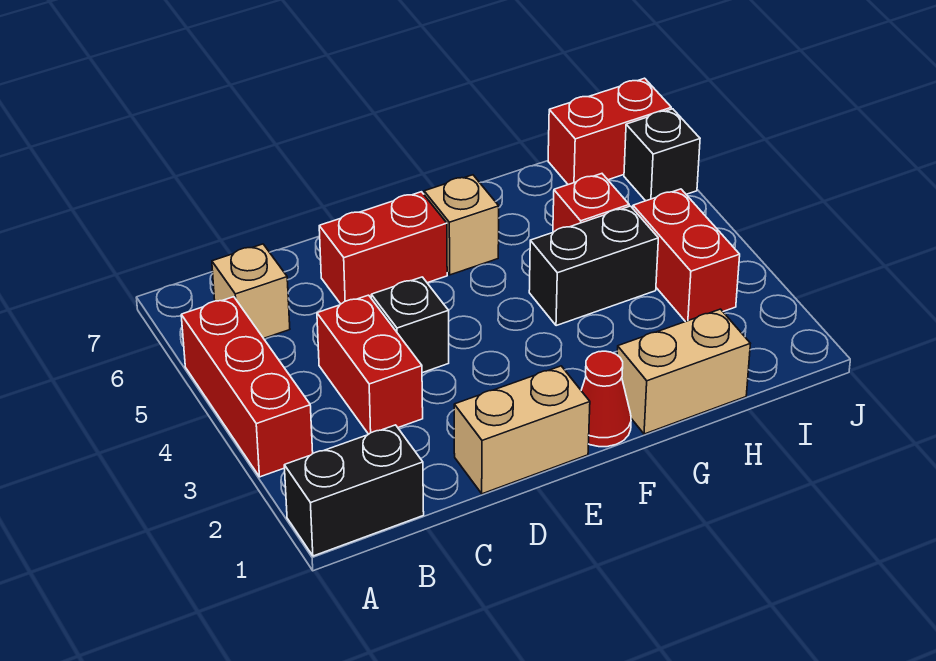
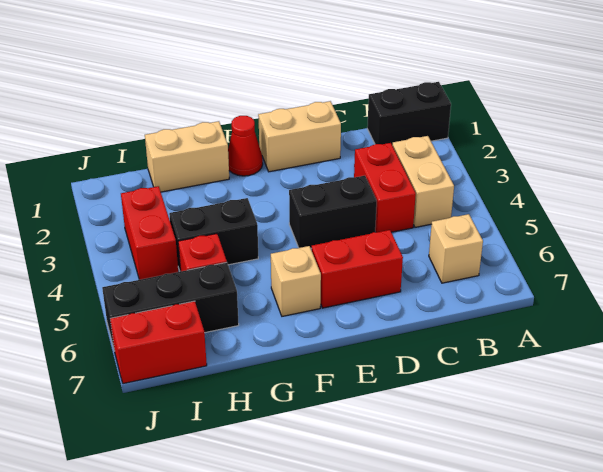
red brick A3:A5 level 1 -> none
none -> tan brick B3:B4 level 1
black brick D4 level 1 -> black brick D4:E4 level 1
black brick J6 level 1 -> black brick H6:J6 level 1

